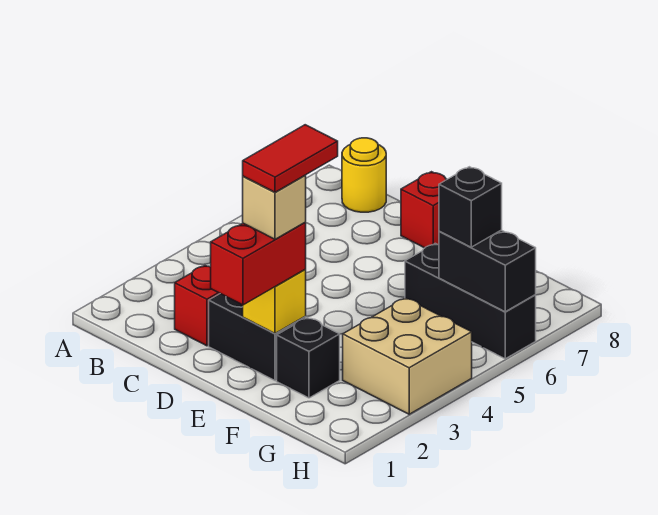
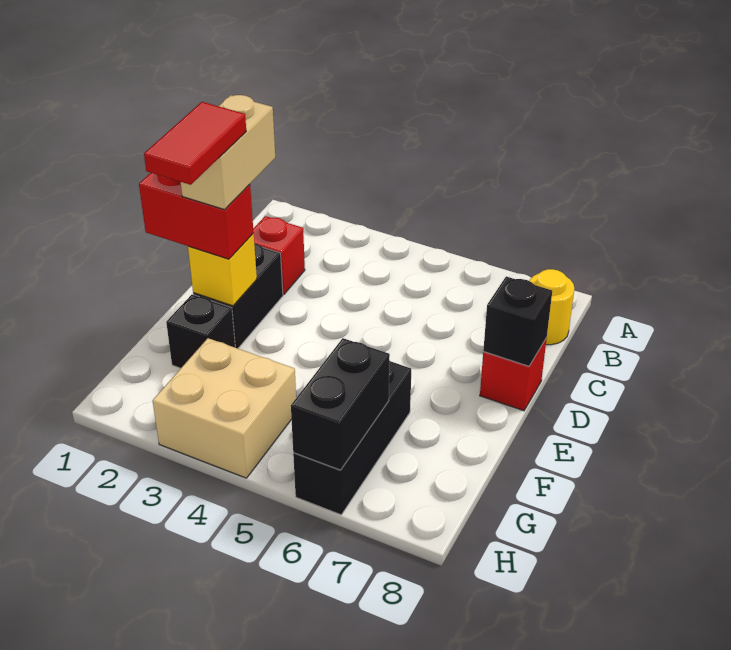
tan brick E2 level 4 -> tan brick D2:E2 level 4
red tile E2:E3 level 5 -> red tile E2:F2 level 5
black brick G6 level 3 -> black brick D8 level 2

